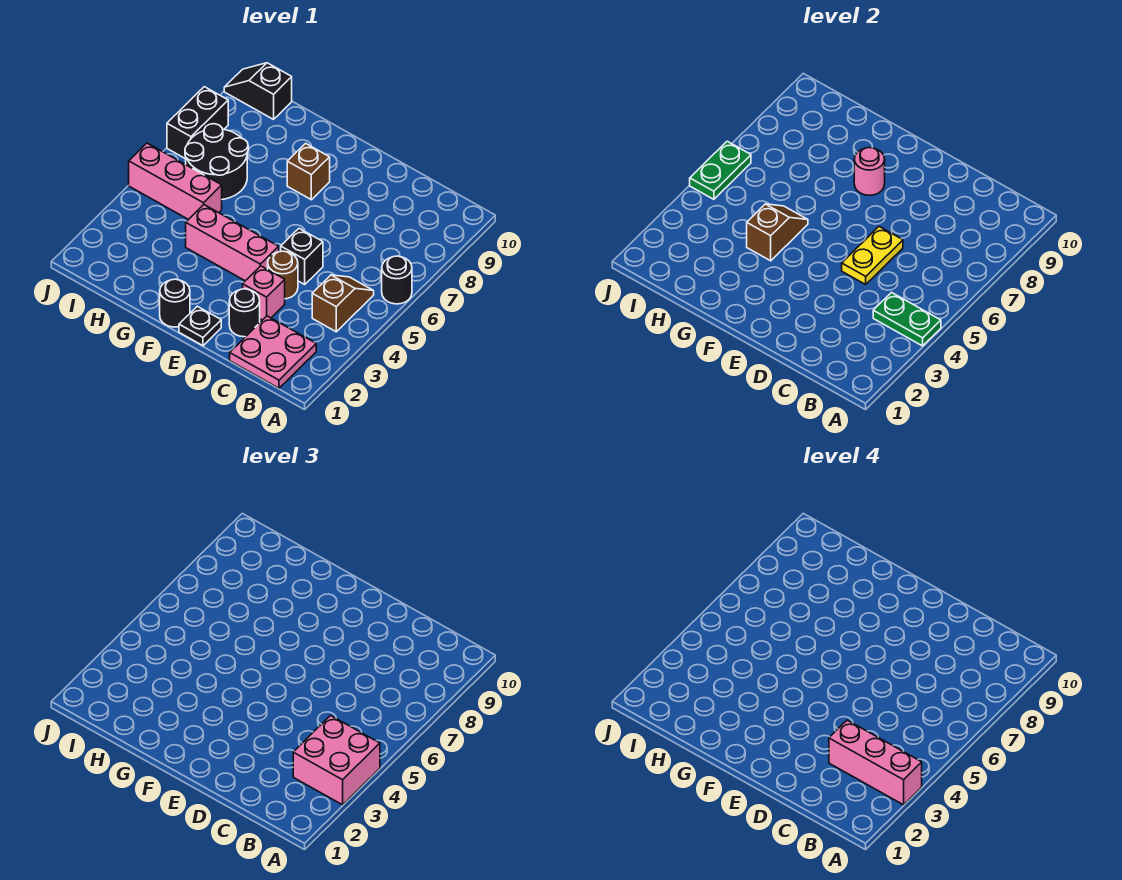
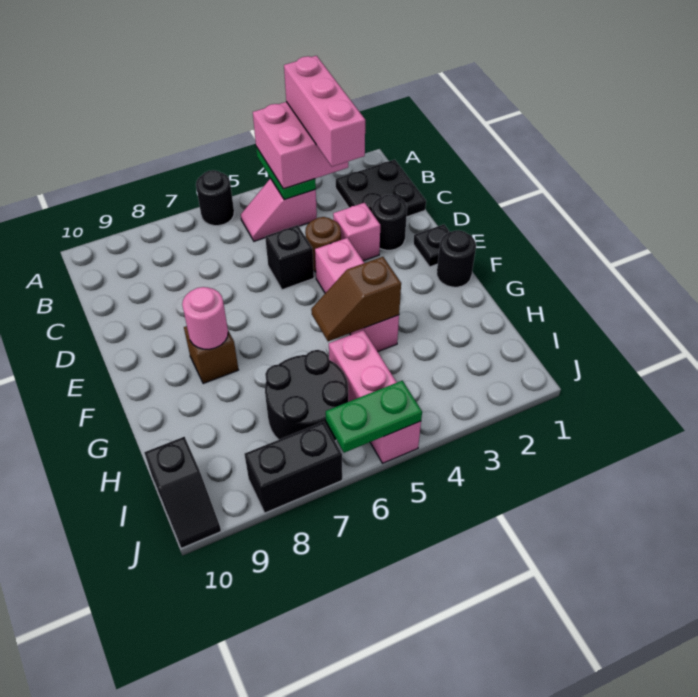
pink plate B1:C2 level 1 -> black plate B1:C2 level 1
brown slope B4:B5 level 1 top 4 -> pink slope B4:B5 level 1 top 4
yellow plate D5:D6 level 2 -> none

